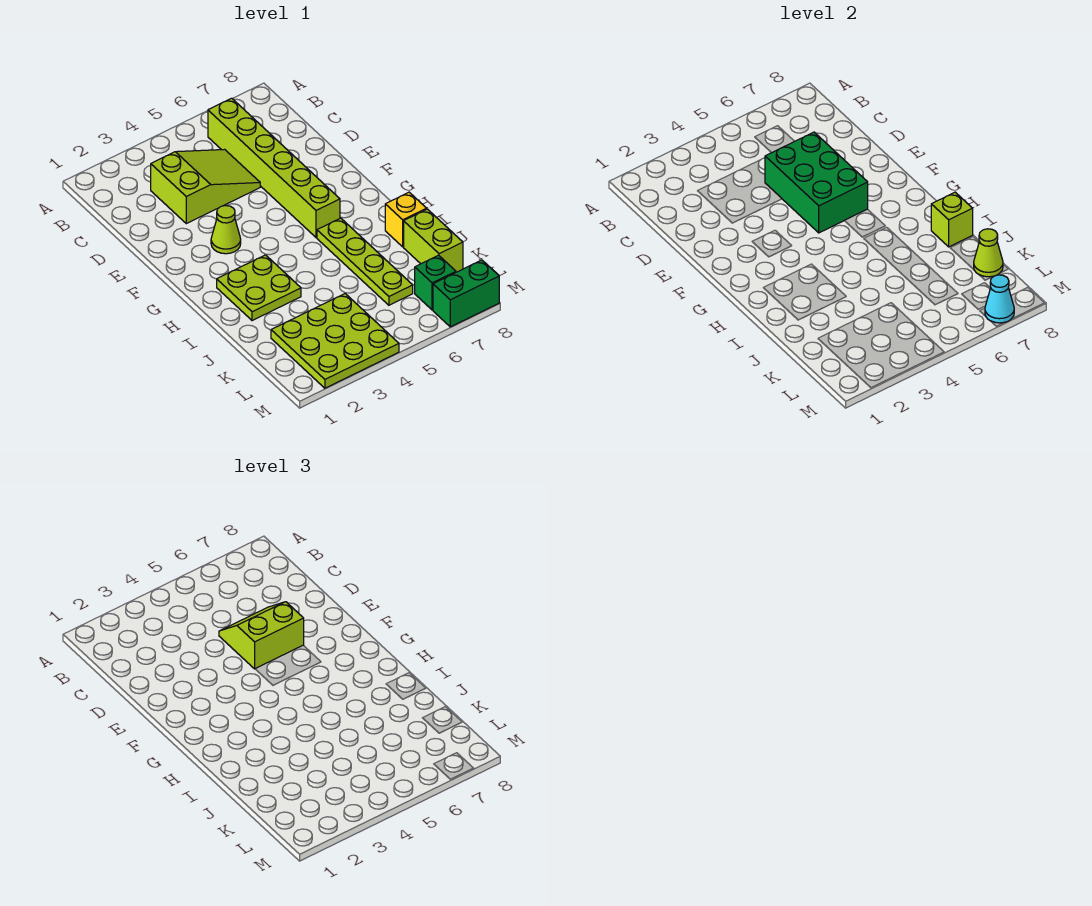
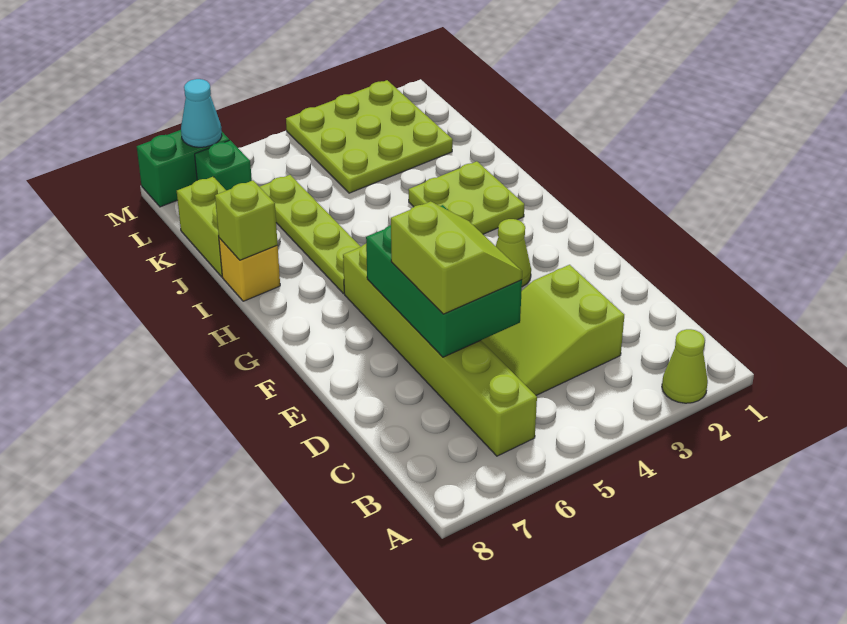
lime slope D5:E6 level 3 top E -> lime slope D5:E6 level 3 top 6
lime cone K8 level 2 -> lime cone A2 level 1

